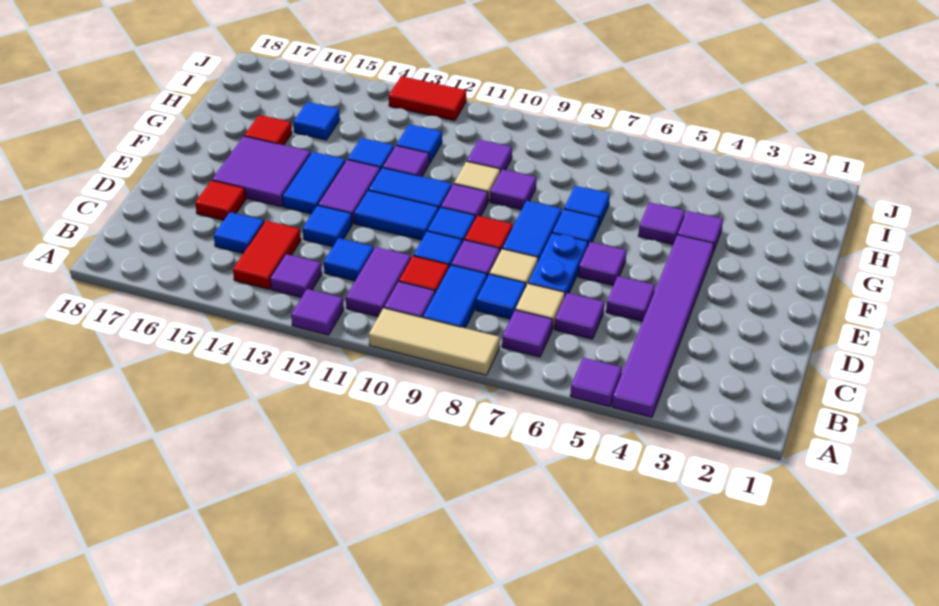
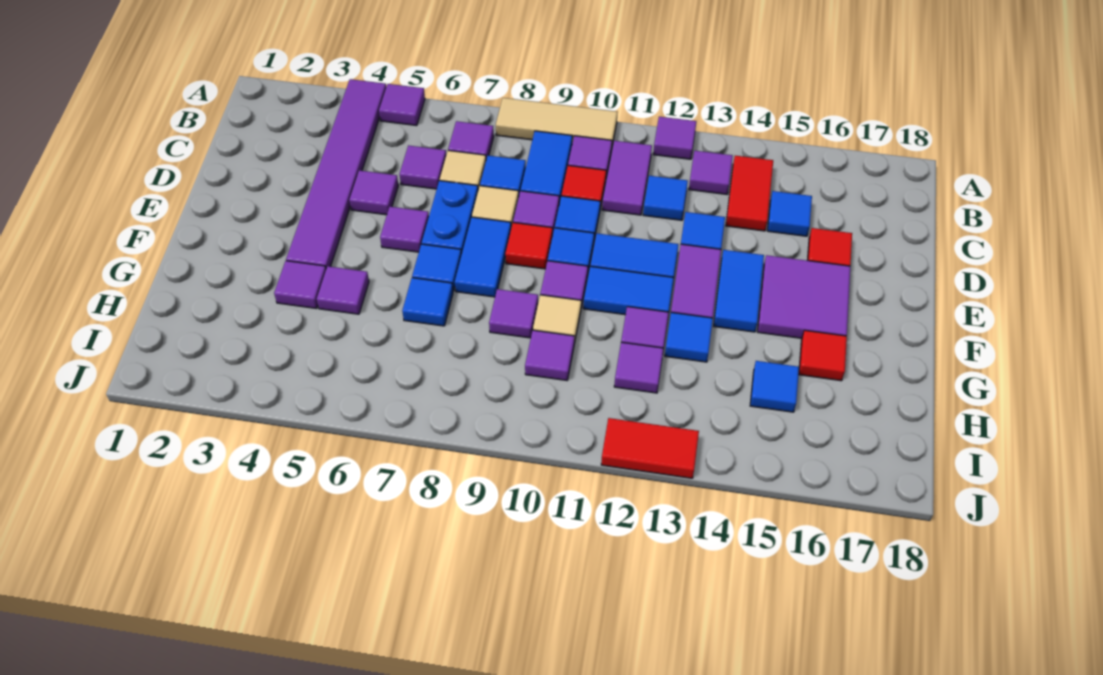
blue tile H12 level 1 -> purple tile H12 level 1

